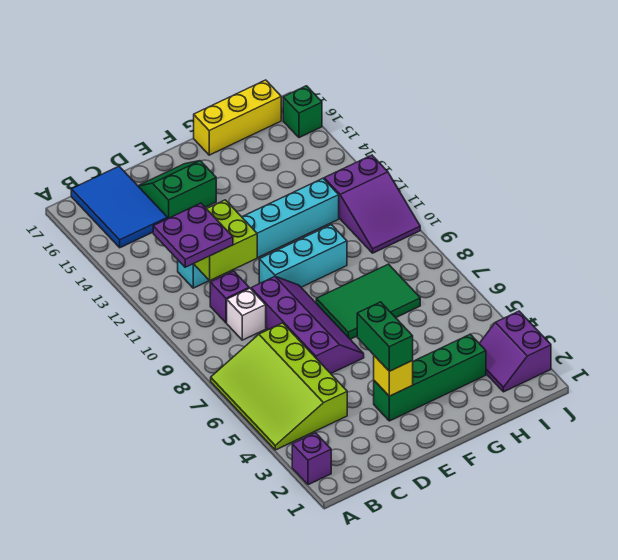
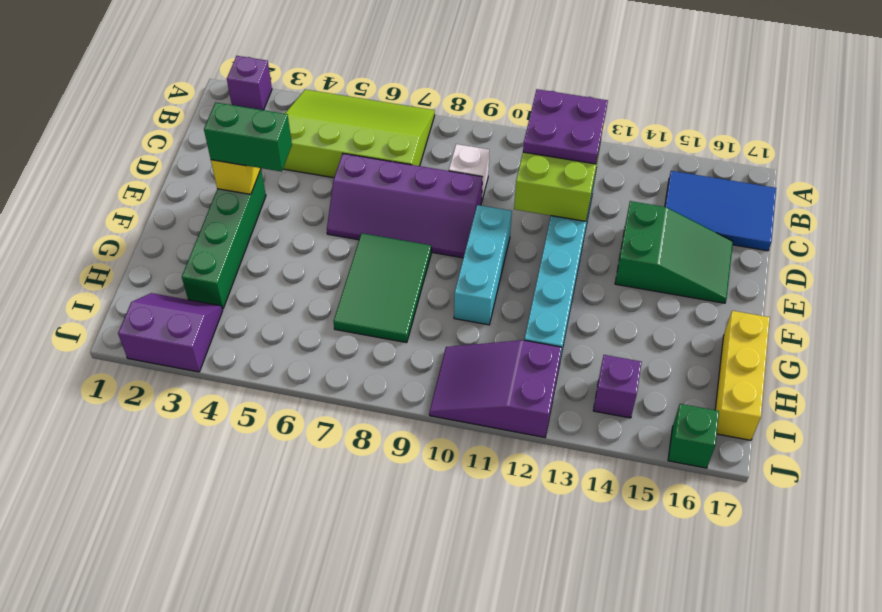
purple brick C10 level 1 -> purple brick I14 level 1
green slope D15:E16 level 1 top 15 -> green slope D14:E16 level 1 top 14

